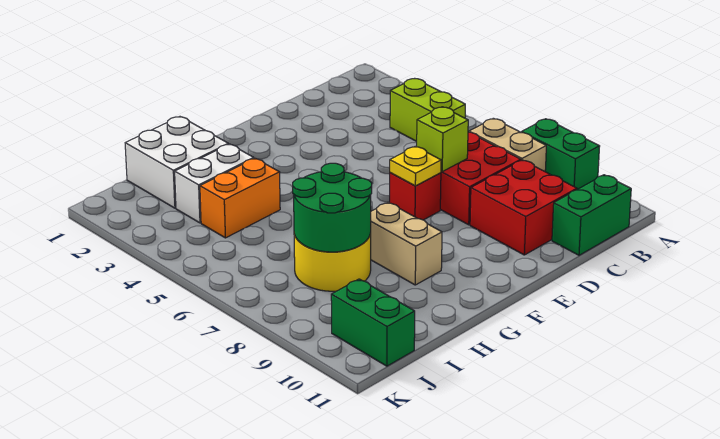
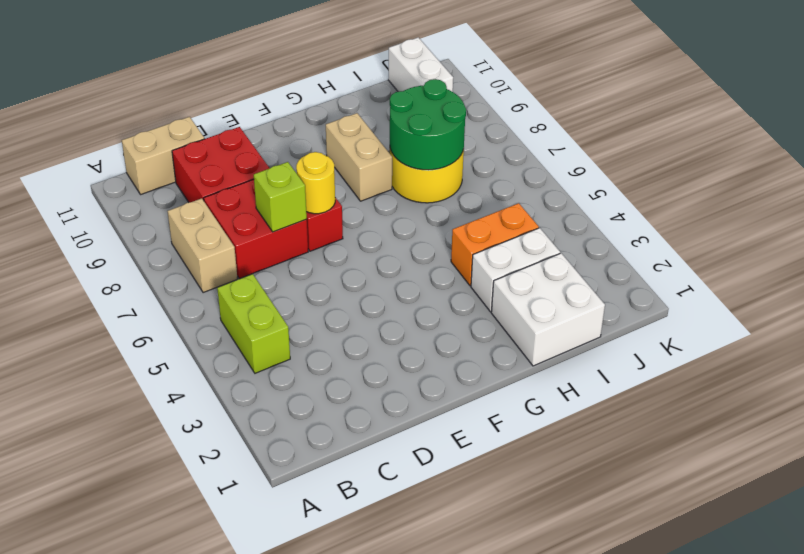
green brick A8:A9 level 1 -> none
green brick B11:C11 level 1 -> tan brick B11:C11 level 1
yellow plate E7 level 2 -> yellow round brick E7 level 2
green brick J10:J11 level 1 -> white brick J10:J11 level 1

